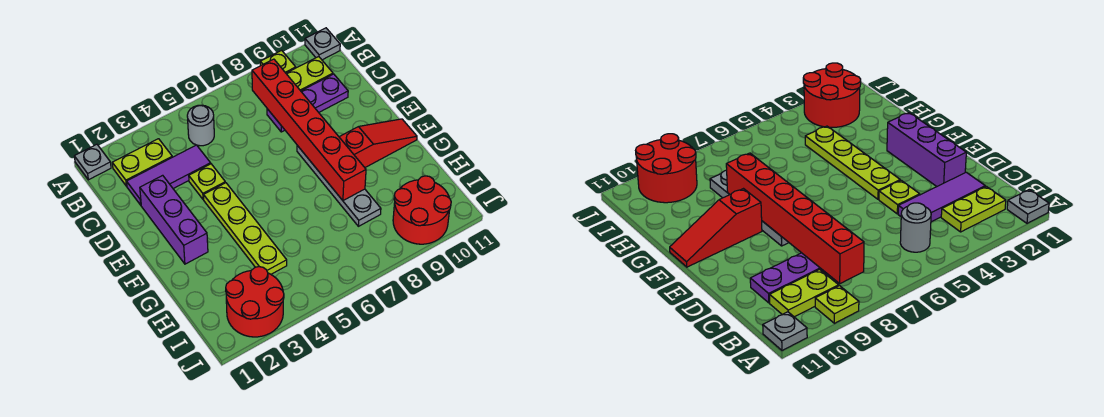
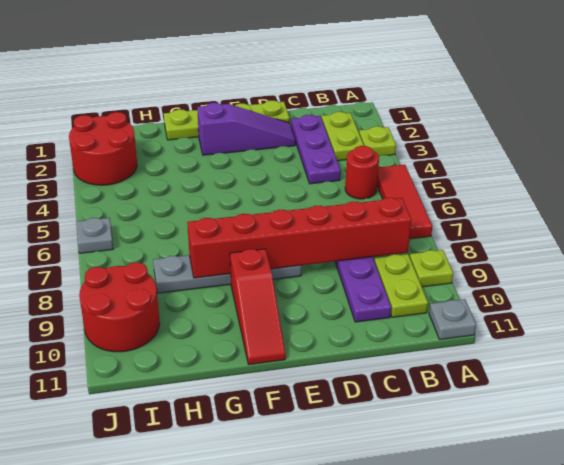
grey plate A1 level 1 -> grey plate J6 level 1
none -> red tile A5:A7 level 1
grey round brick B5 level 1 -> red round brick B5 level 1
purple tile C2:C4 level 1 -> purple plate C2:C4 level 1
purple brick D2:F2 level 1 -> purple slope D2:F2 level 1 top F
lime plate D4 level 1 -> lime plate A3 level 1
lime plate E4:H4 level 1 -> lime plate D1:G1 level 1

